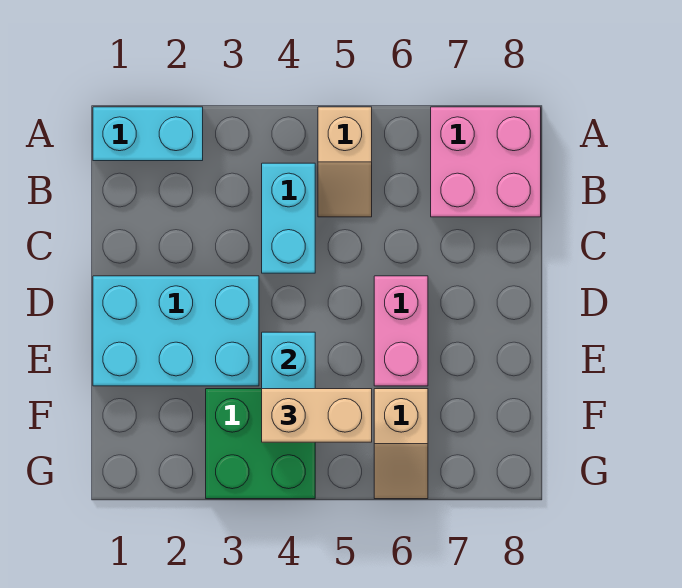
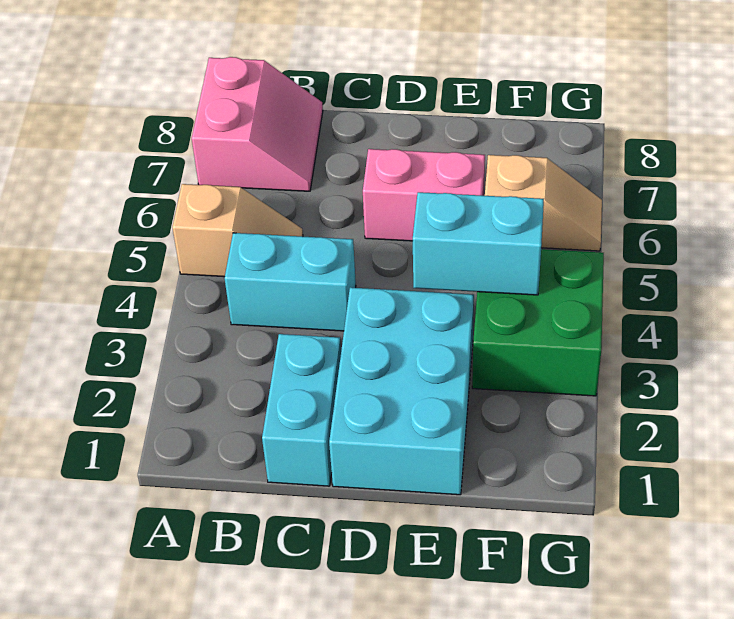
cyan brick A1:A2 level 1 -> cyan brick C1:C2 level 1
pink brick A7:B8 level 1 -> pink slope A7:B8 level 1 top A
tan brick F4:F5 level 3 -> none

